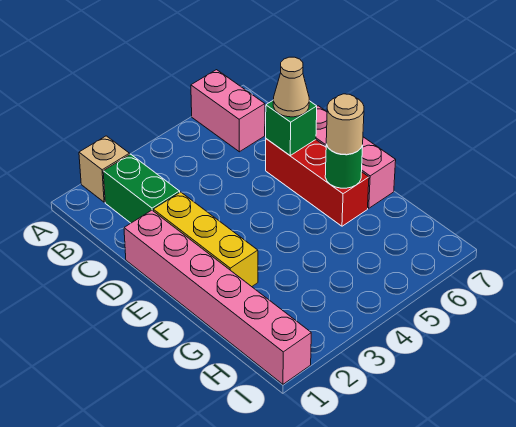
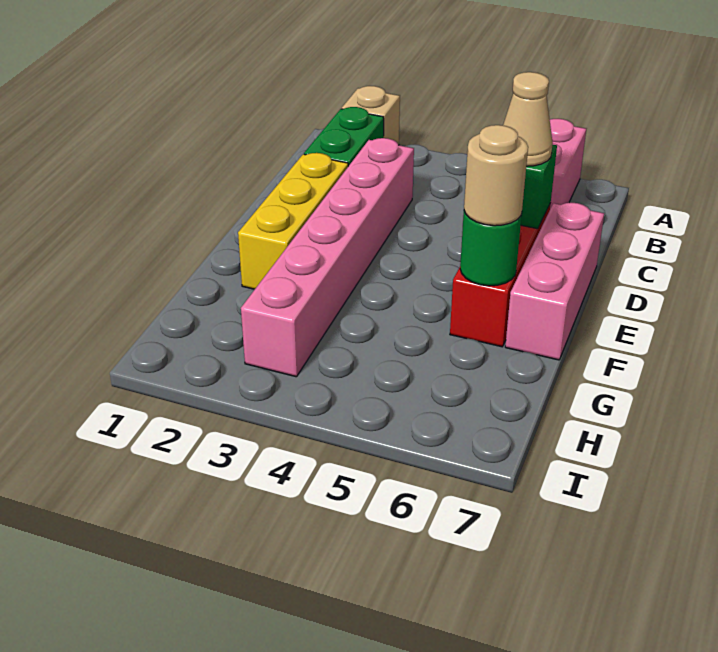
pink brick D1:I1 level 1 -> pink brick C3:H3 level 1

